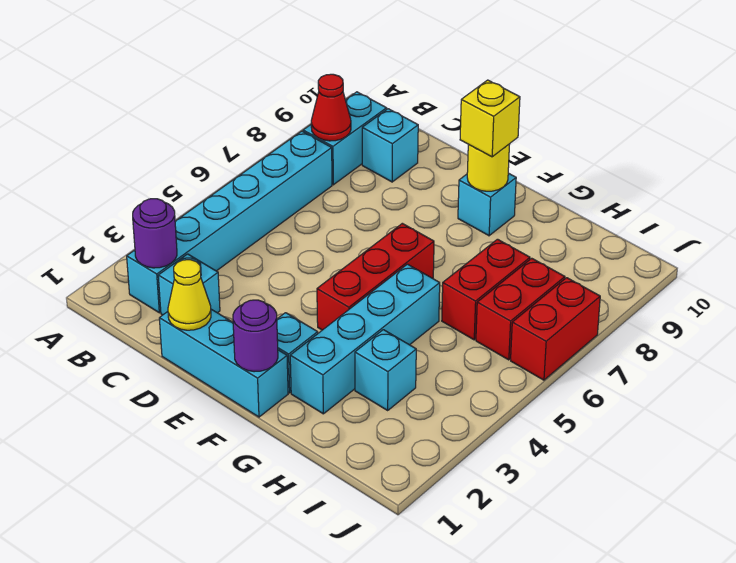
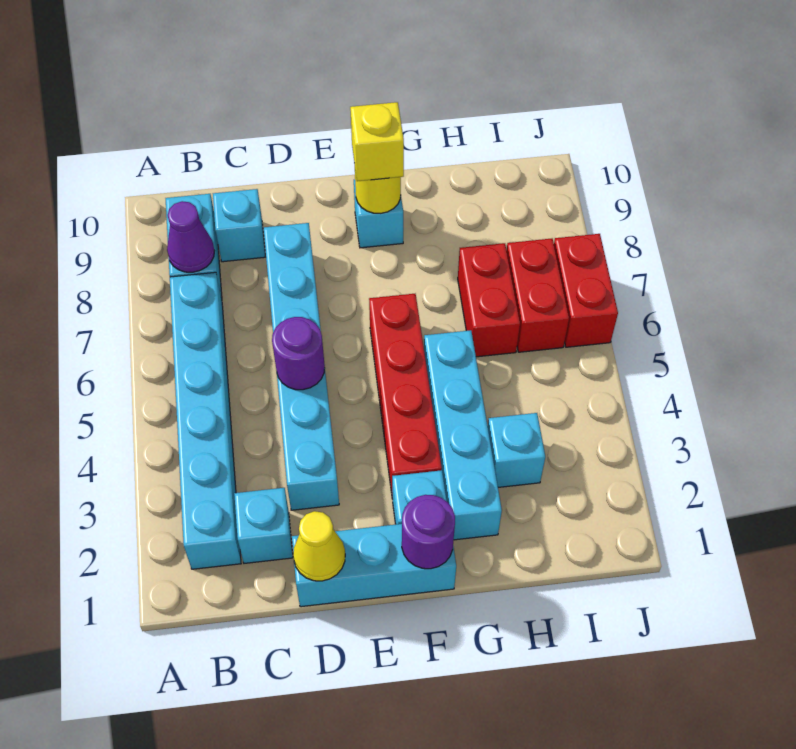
purple round brick B2 level 2 -> purple round brick D5 level 2
red cone B8 level 2 -> purple cone B8 level 2
none -> cyan brick D3:D8 level 1
red brick F4:F6 level 1 -> red brick F3:F6 level 1

